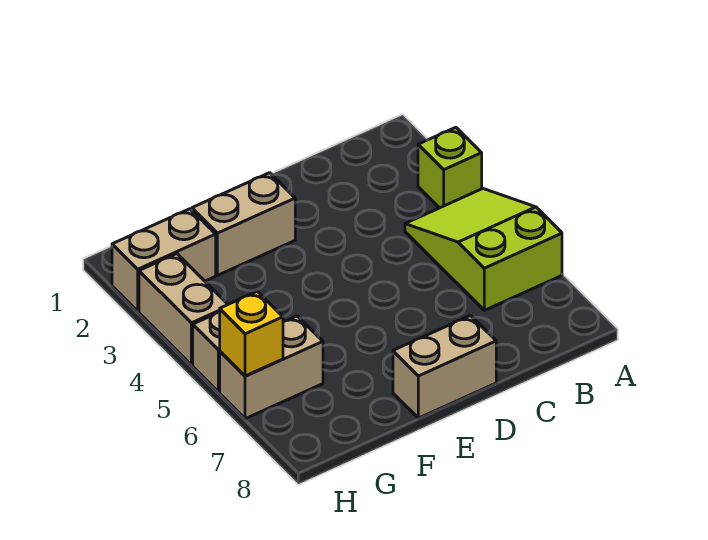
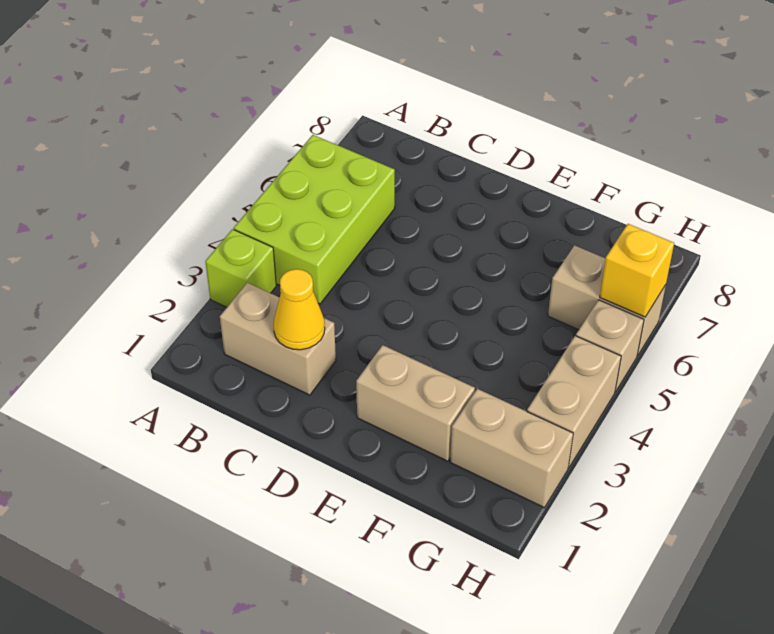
lime slope A4:B6 level 1 top 6 -> lime brick A4:B6 level 1
none -> yellow cone C2 level 2
tan brick D8:E8 level 1 -> tan brick B2:C2 level 1

